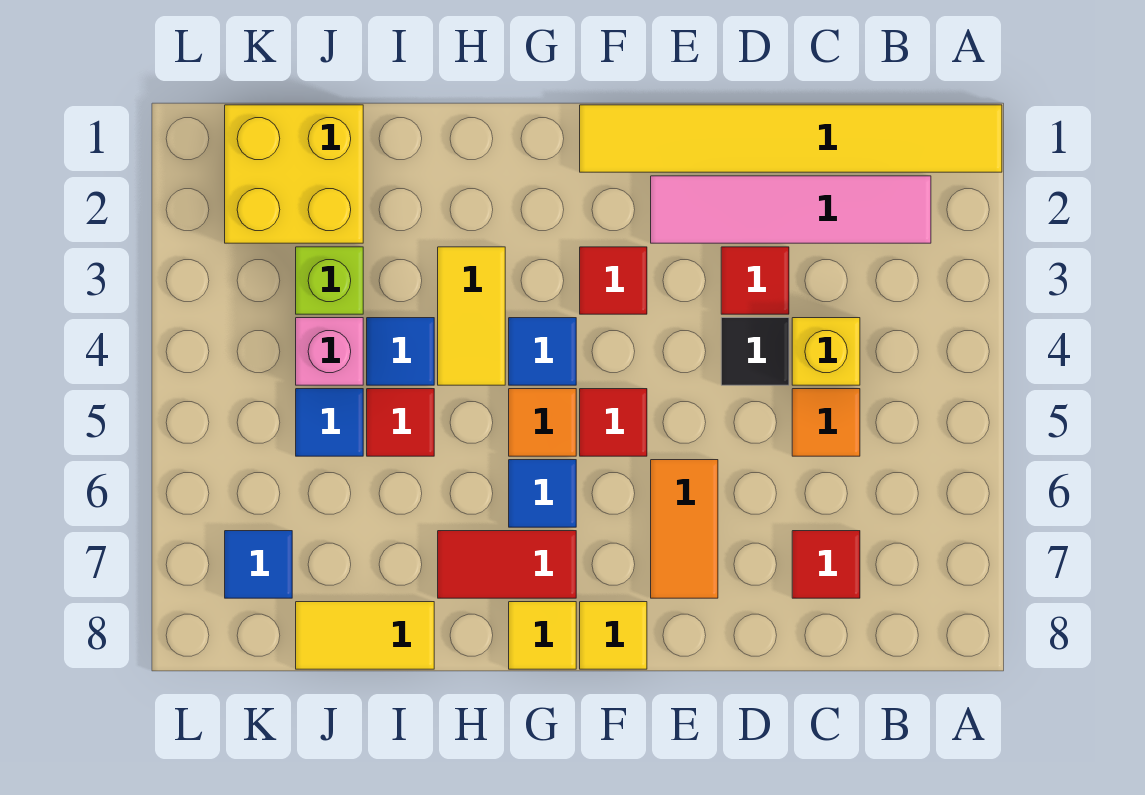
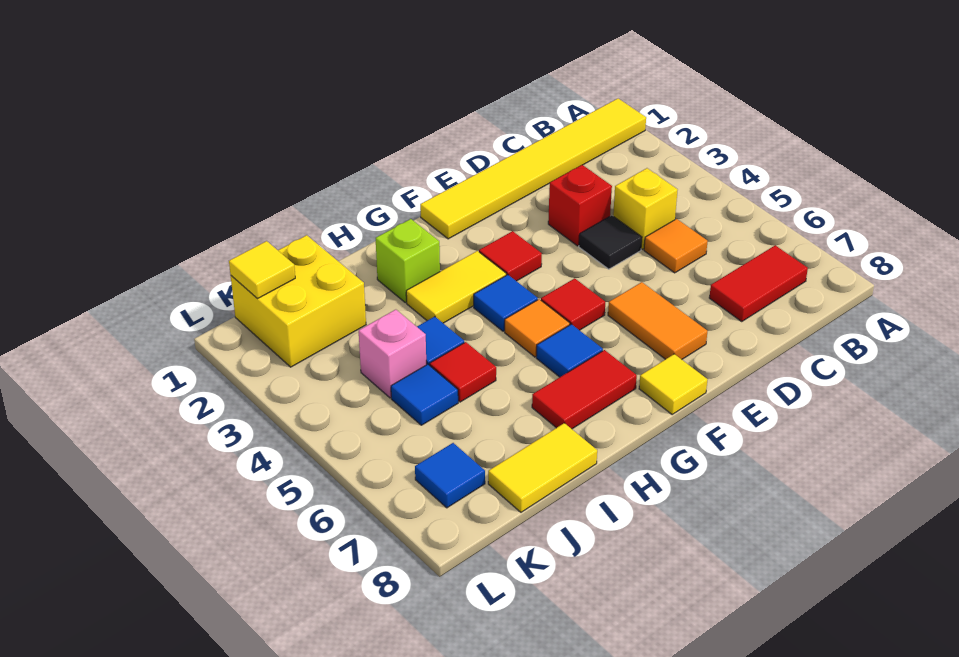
pink tile B2:E2 level 1 -> none
red tile C7 level 1 -> red tile B7:C7 level 1
red tile D3 level 1 -> red brick D3 level 1
yellow tile G8 level 1 -> yellow tile K1 level 2
yellow tile H3:H4 level 1 -> yellow tile G3:H3 level 1
lime brick J3 level 1 -> lime brick H2 level 1

